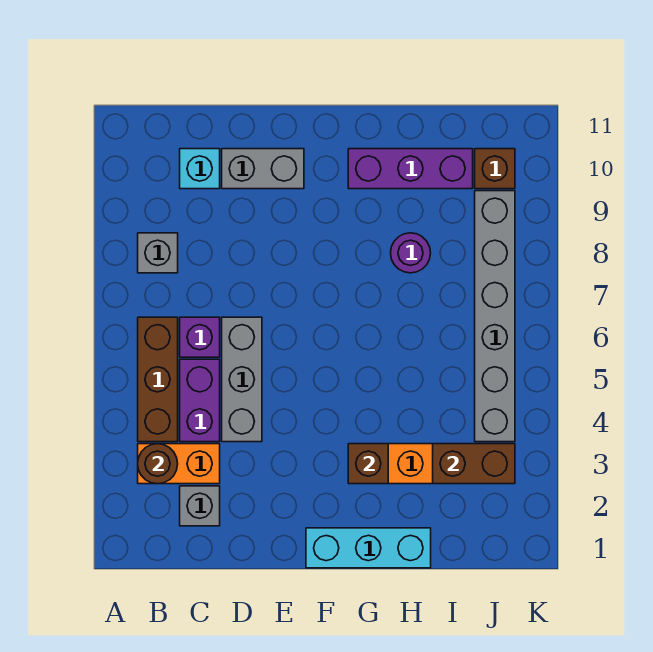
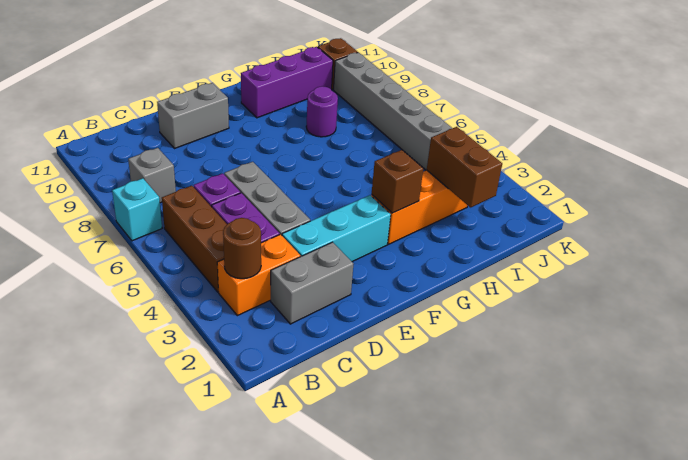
grey brick C2 level 1 -> grey brick C2:D2 level 1
cyan brick C10 level 1 -> cyan brick A7 level 1
cyan brick F1:H1 level 1 -> cyan brick D3:F3 level 1
brown brick I3:J3 level 2 -> brown brick I2:I3 level 2

